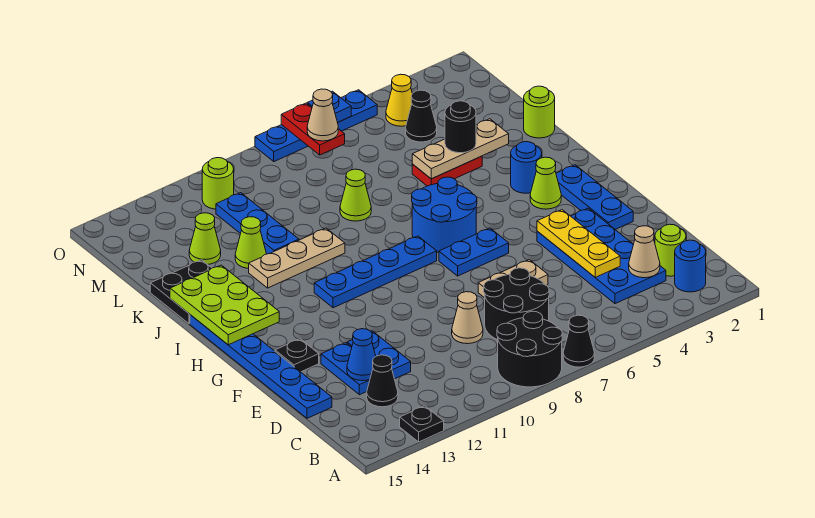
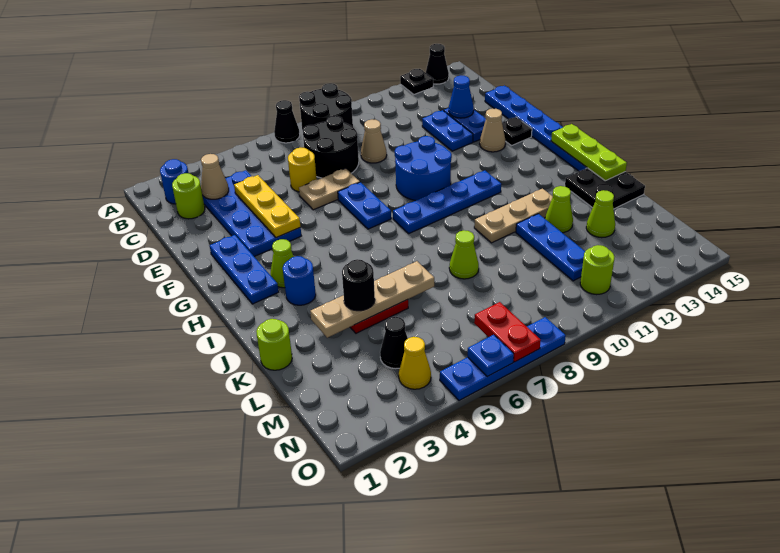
black cone C13 level 1 -> black cone A14 level 1
none -> yellow round brick D6 level 1
blue plate G6:G7 level 1 -> blue plate F7:G7 level 1
blue round brick H6:I7 level 1 -> blue round brick F9:G10 level 1
lime plate H14:J15 level 2 -> lime plate H15:J15 level 2
tan plate K3:K5 level 2 -> tan plate K3:K6 level 2
tan cone N7 level 3 -> tan cone F13 level 1

